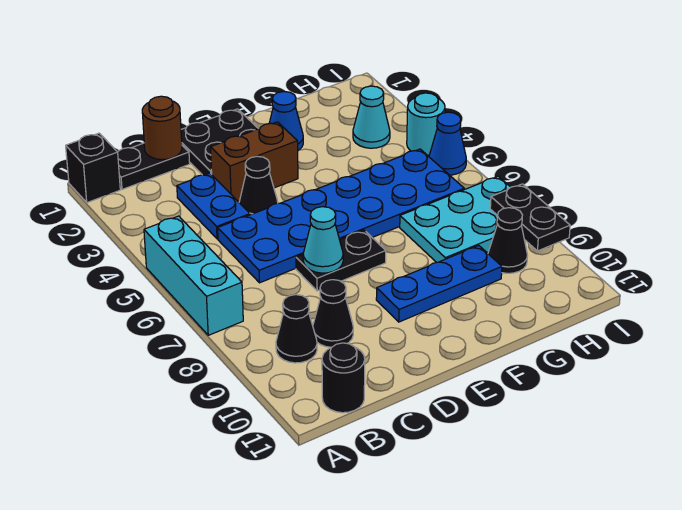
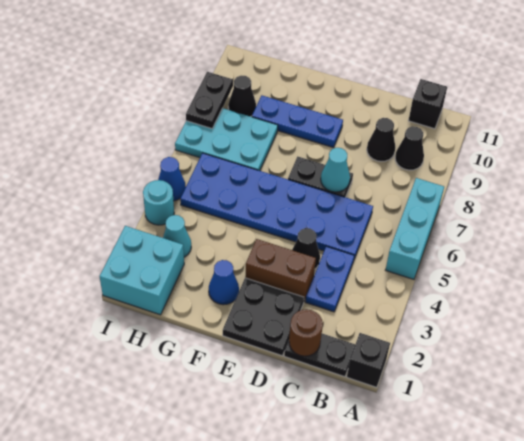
black round brick B11 level 1 -> black brick B11 level 1
none -> cyan brick H1:I2 level 1

